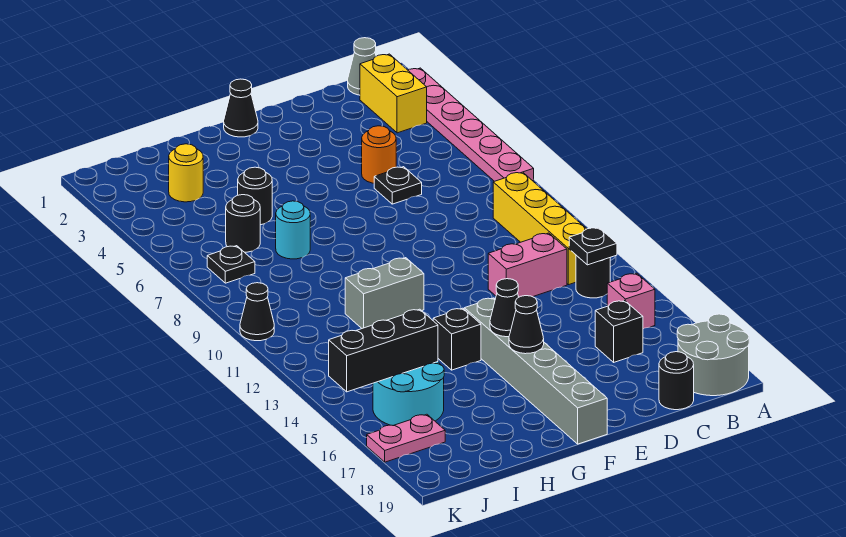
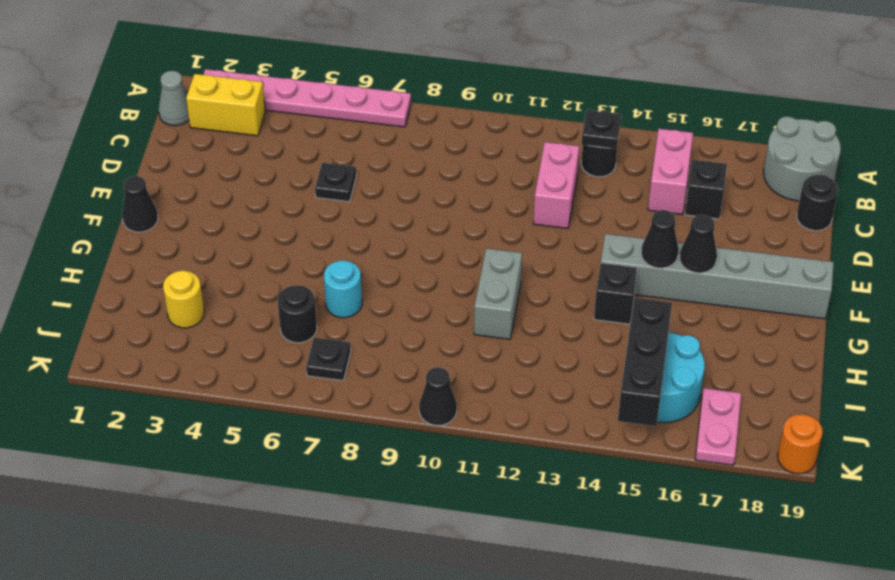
yellow brick B9:B12 level 1 -> none
pink brick B15 level 1 -> pink brick B15:C15 level 1
orange round brick D5 level 1 -> orange round brick K19 level 1
black round brick H5 level 1 -> none

